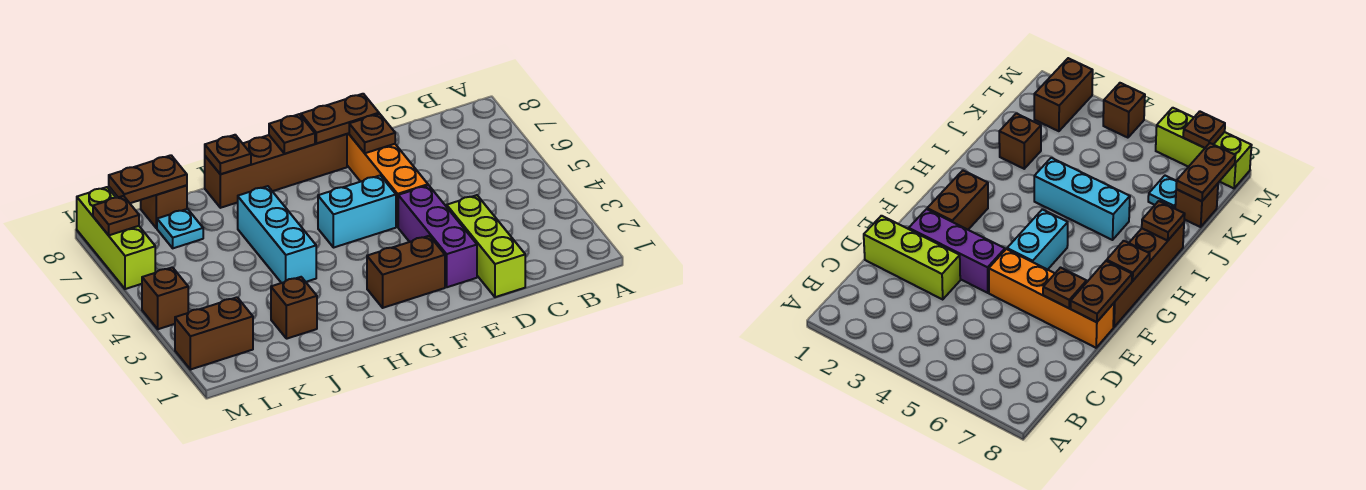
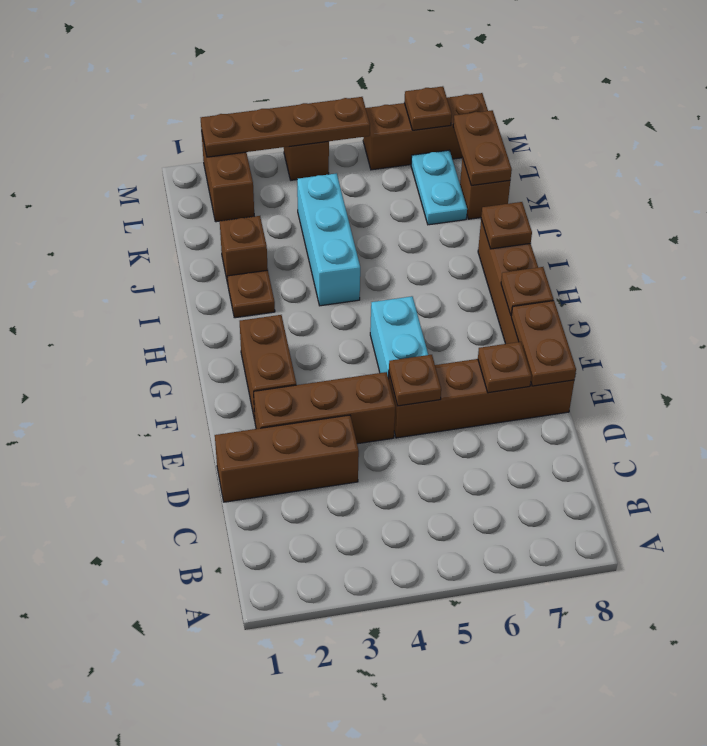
lime brick D1:D3 level 1 -> brown brick D1:D3 level 1
purple brick E2:E4 level 1 -> brown brick E2:E4 level 1
orange brick E5:E8 level 1 -> brown brick E5:E8 level 1
none -> brown plate E5 level 2
none -> brown plate I2 level 1
cyan brick I4:I6 level 1 -> cyan brick I4:K4 level 1
cyan plate K7 level 1 -> cyan plate K7:L7 level 1
none -> brown plate M2:M5 level 2
lime brick M6:M8 level 1 -> brown brick M6:M8 level 1

